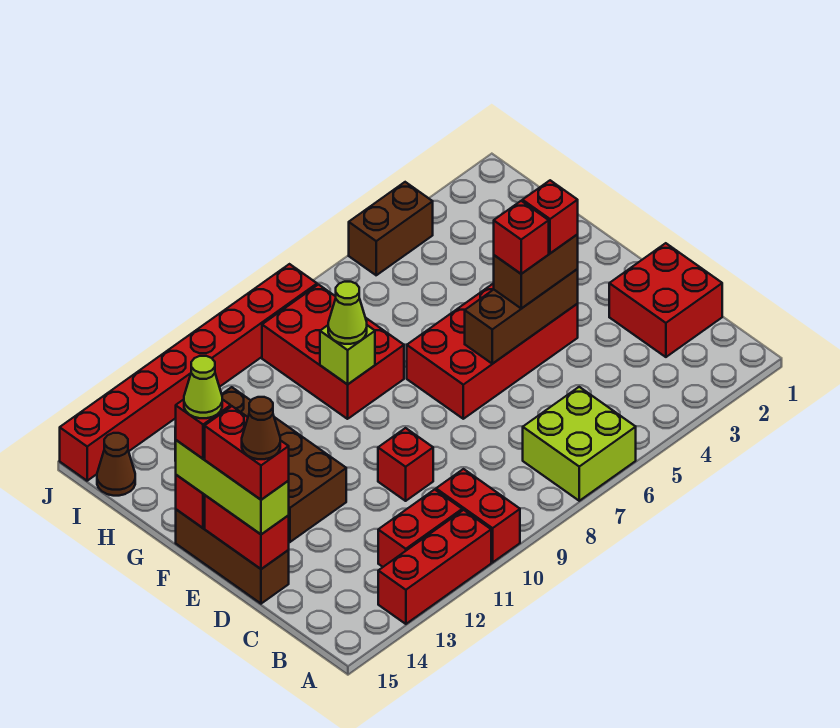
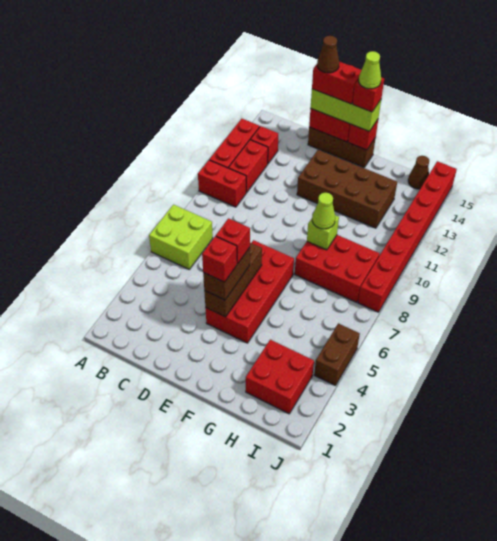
red brick C1:D2 level 1 -> red brick H2:I3 level 1
red brick D10 level 1 -> red brick B13 level 1

